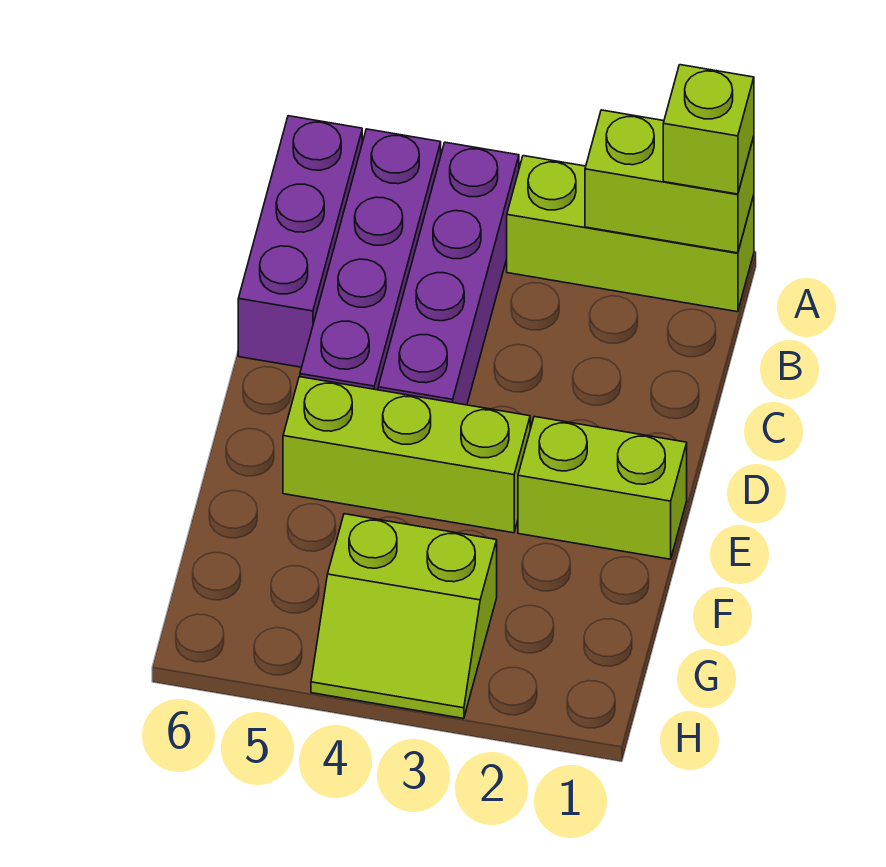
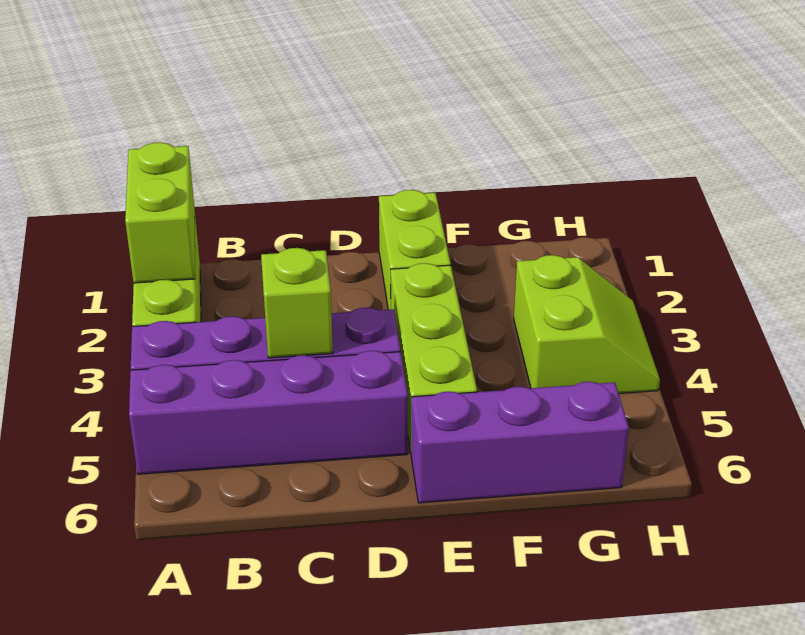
lime brick A1 level 3 -> lime brick C4 level 2
purple brick A6:C6 level 1 -> purple brick E6:G6 level 1

